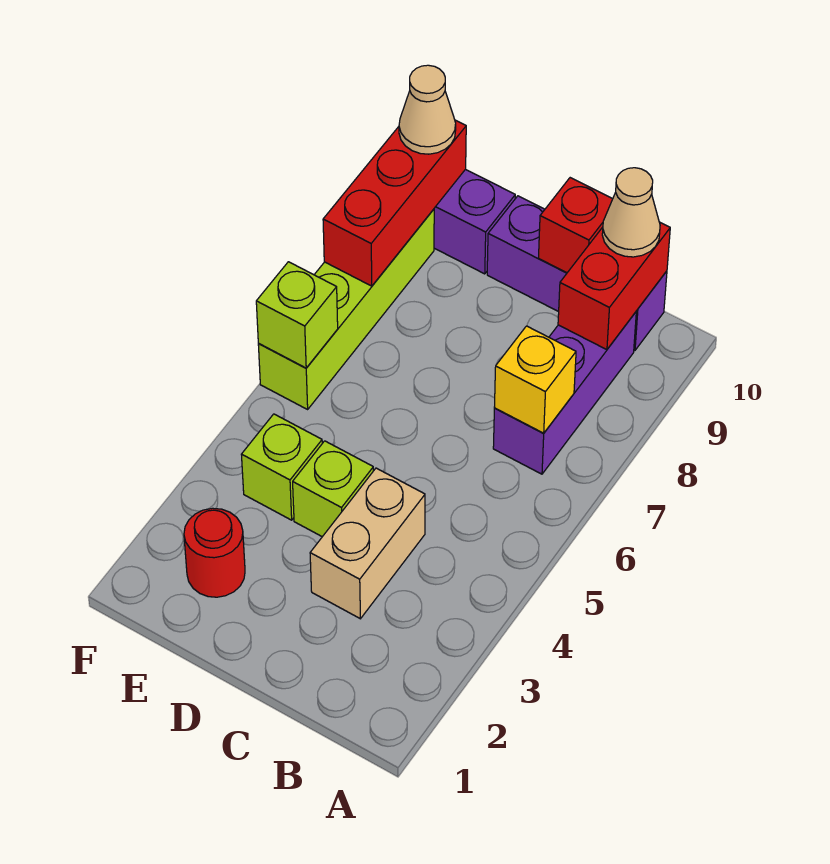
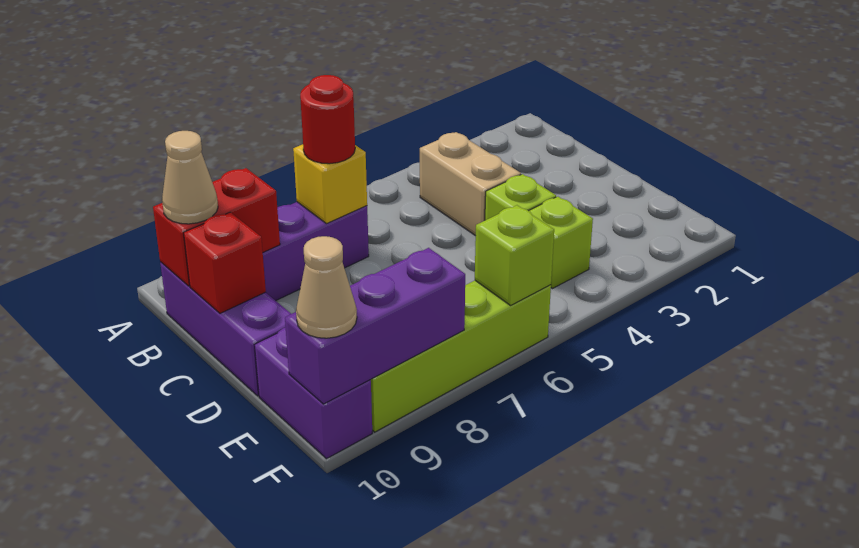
tan brick C3:C4 level 1 -> tan brick B4:C4 level 1
red round brick E2 level 1 -> red round brick B7 level 3
red brick F8:F10 level 2 -> purple brick F8:F10 level 2

